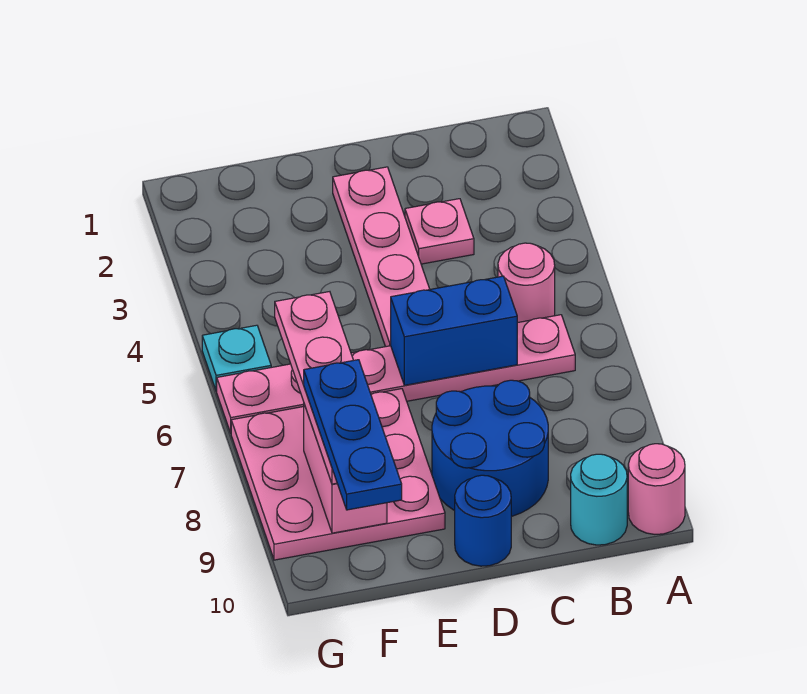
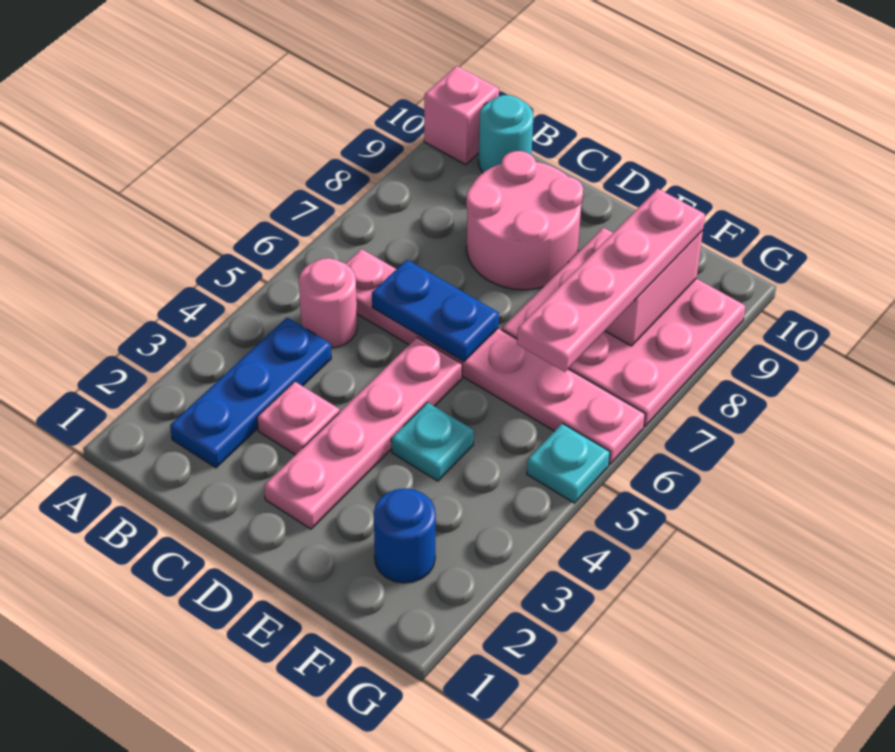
pink round brick A10 level 1 -> pink brick A10 level 1
blue brick C6:D6 level 2 -> blue plate C6:D6 level 2
blue round brick C8:D9 level 1 -> pink round brick C8:D9 level 1
blue round brick D10 level 1 -> blue round brick F2 level 1
none -> cyan plate E4 level 1
blue plate F8:F10 level 4 -> blue plate B2:B4 level 1

